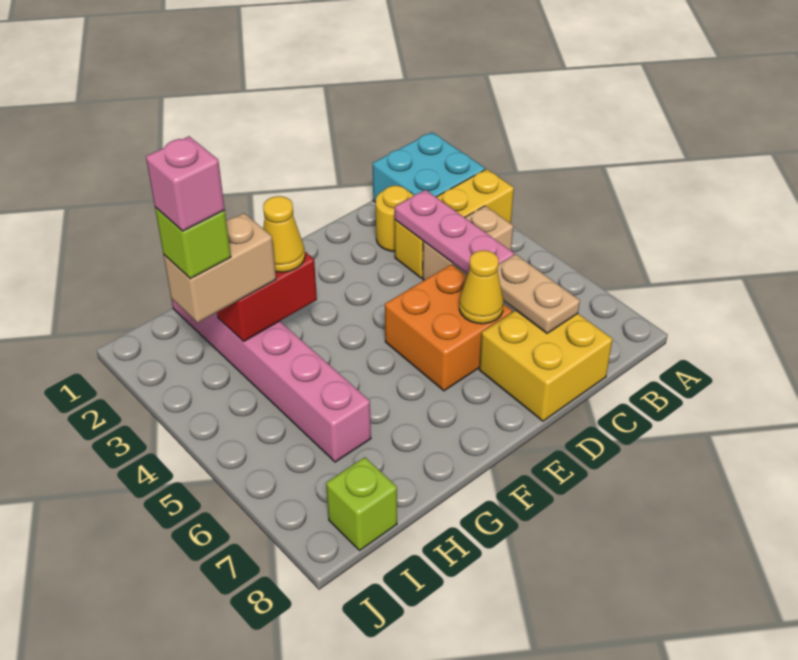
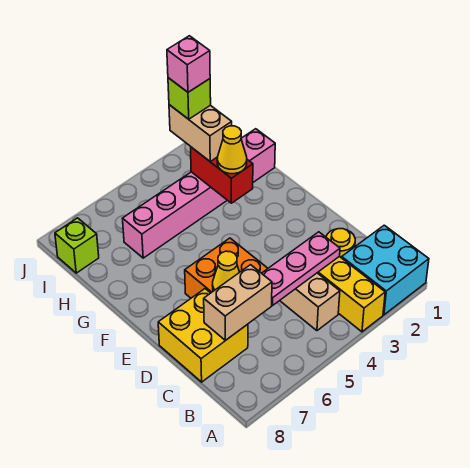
tan plate C6:C7 level 2 -> tan brick C6:C7 level 2

